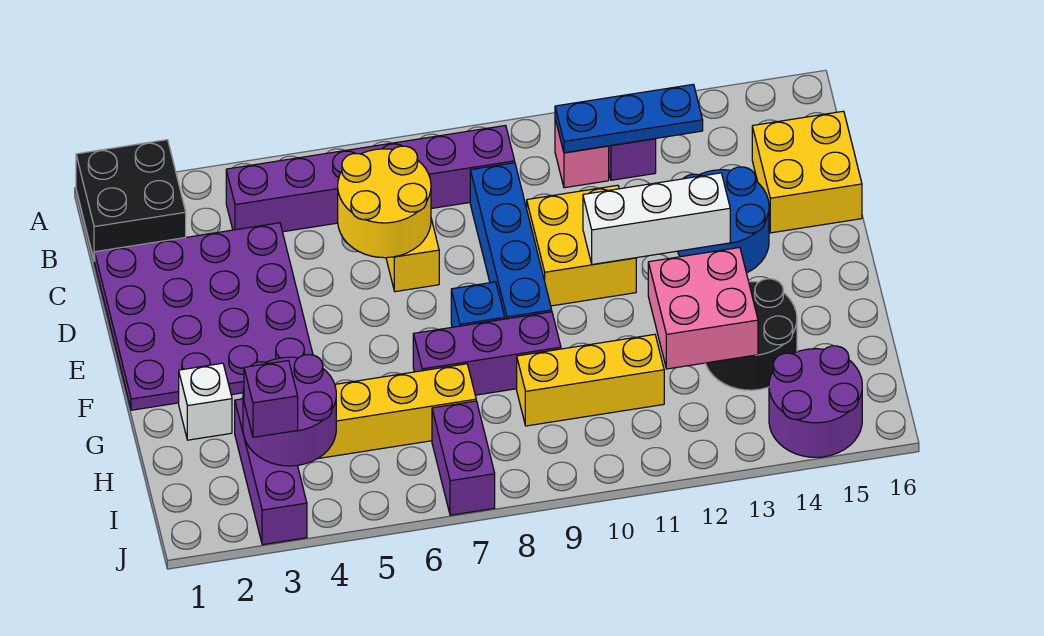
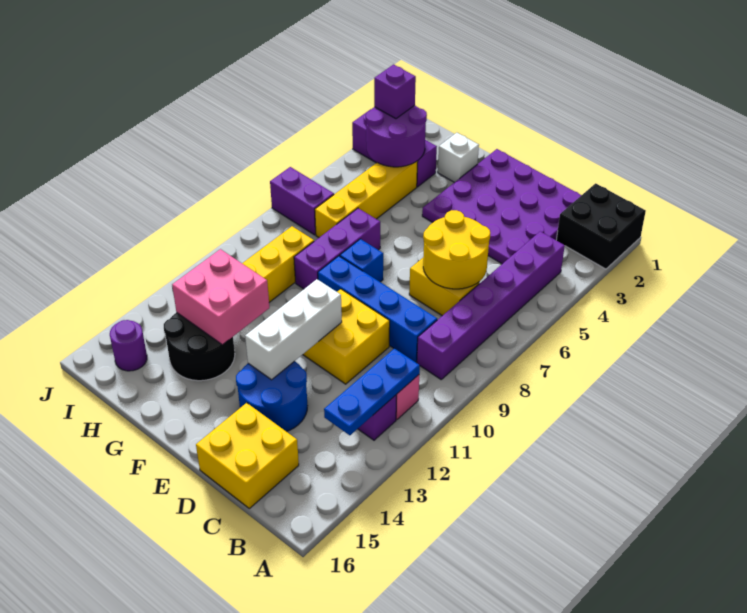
purple round brick I14:J15 level 1 -> purple round brick I15 level 1

